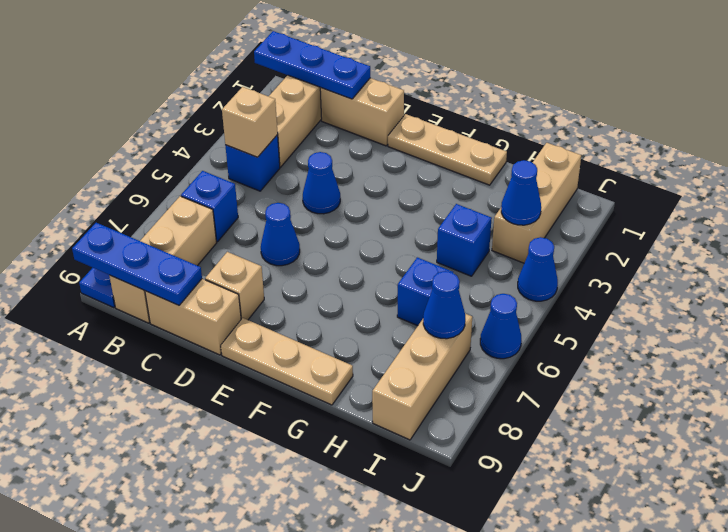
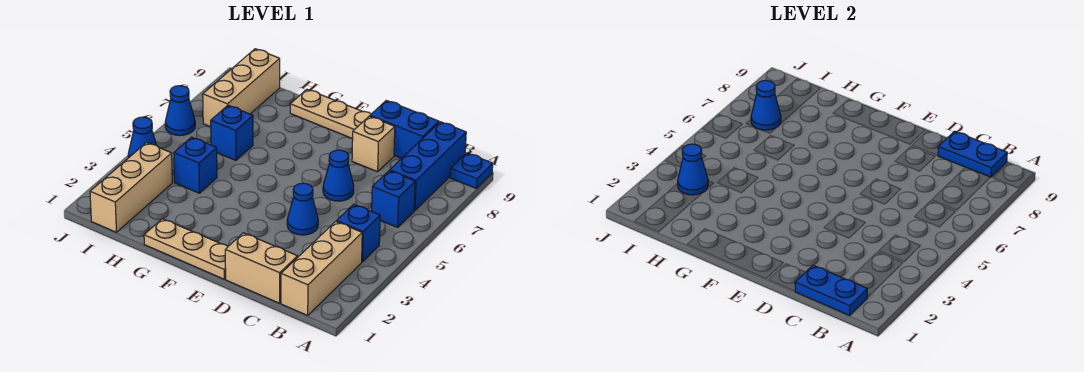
blue plate A1:C1 level 2 -> blue plate B1:C1 level 2
blue plate A9:C9 level 2 -> blue plate B9:C9 level 2
tan brick B4 level 2 -> none
tan brick B7:B9 level 1 -> blue brick B7:B9 level 1
tan brick C9:D9 level 1 -> blue brick C9:D9 level 1

